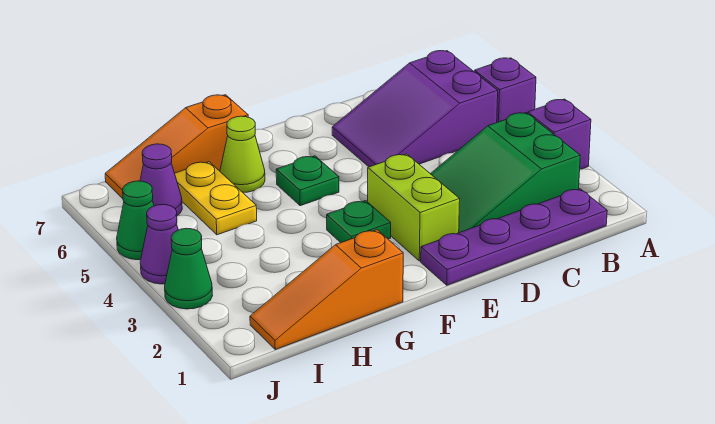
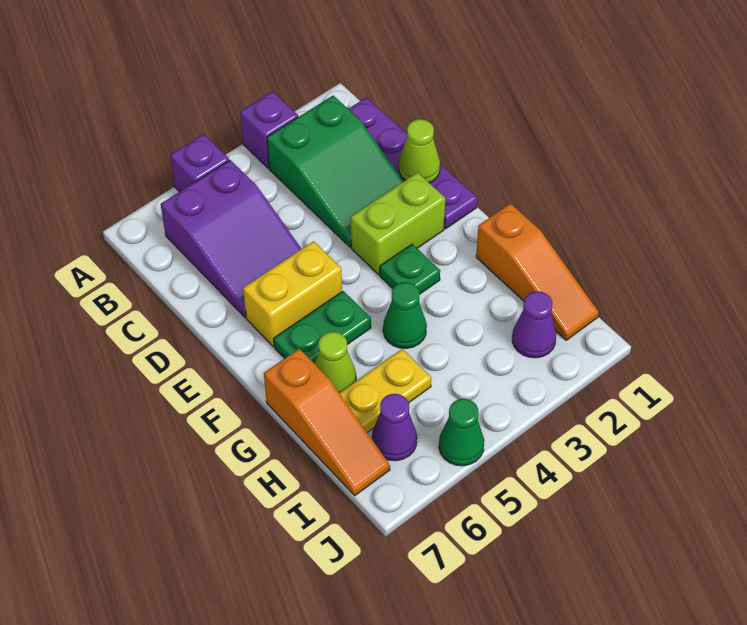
none -> lime cone D1 level 2
none -> yellow brick E5:E6 level 1
green plate F5 level 1 -> green plate F5:F6 level 1
green cone J3 level 1 -> green cone G4 level 1
purple cone J4 level 1 -> purple cone I2 level 1

